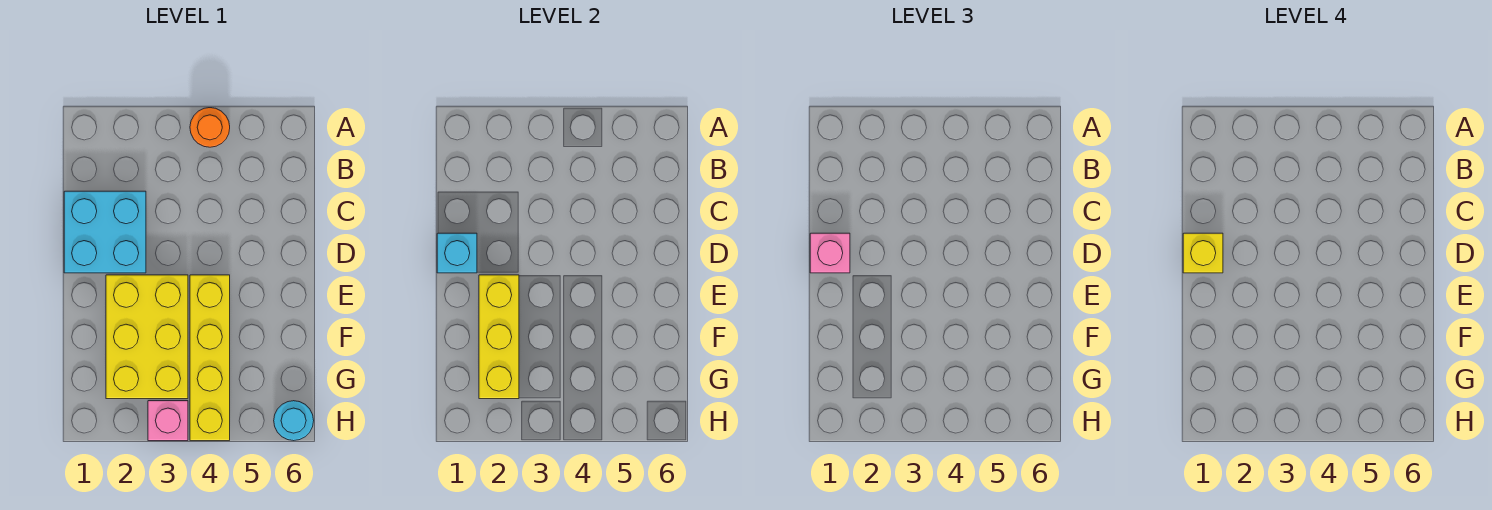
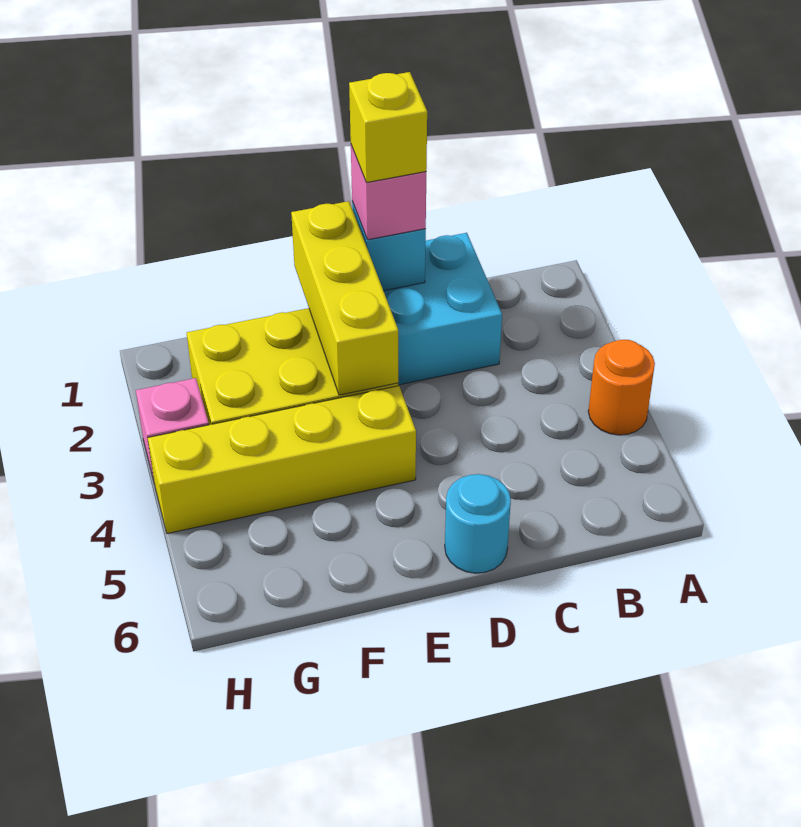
yellow brick E2:G2 level 2 -> yellow brick E1:E3 level 2
cyan round brick H6 level 1 -> cyan round brick D6 level 1

